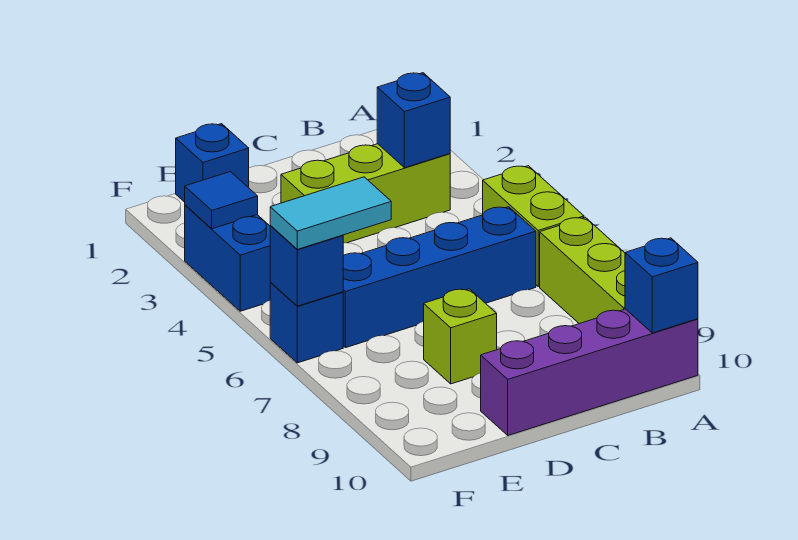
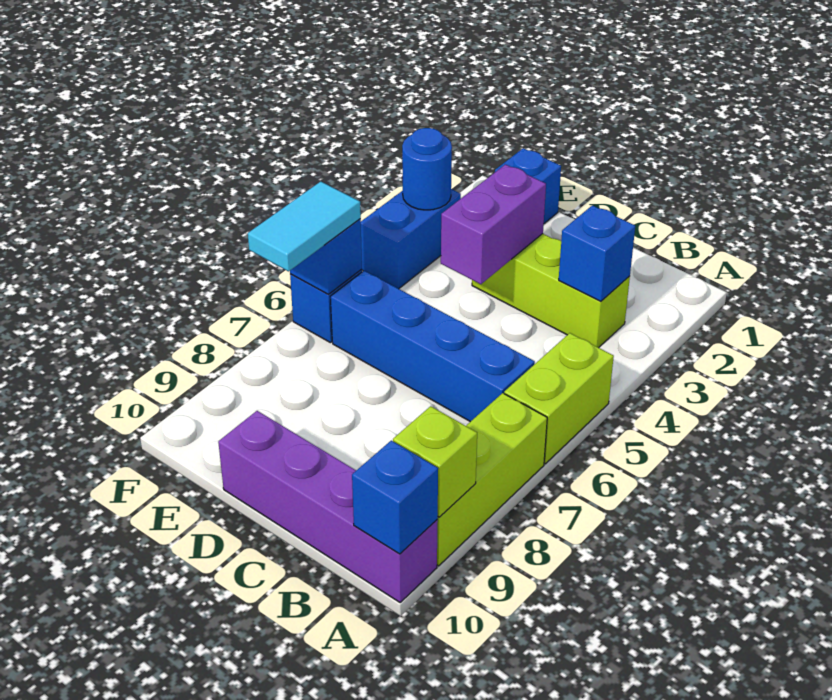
none -> purple brick D3:D4 level 2
lime brick D8 level 1 -> lime brick A9 level 2
cyan tile E6:F6 level 3 -> cyan tile F6:F7 level 3
blue tile F3 level 2 -> blue round brick F3 level 2

